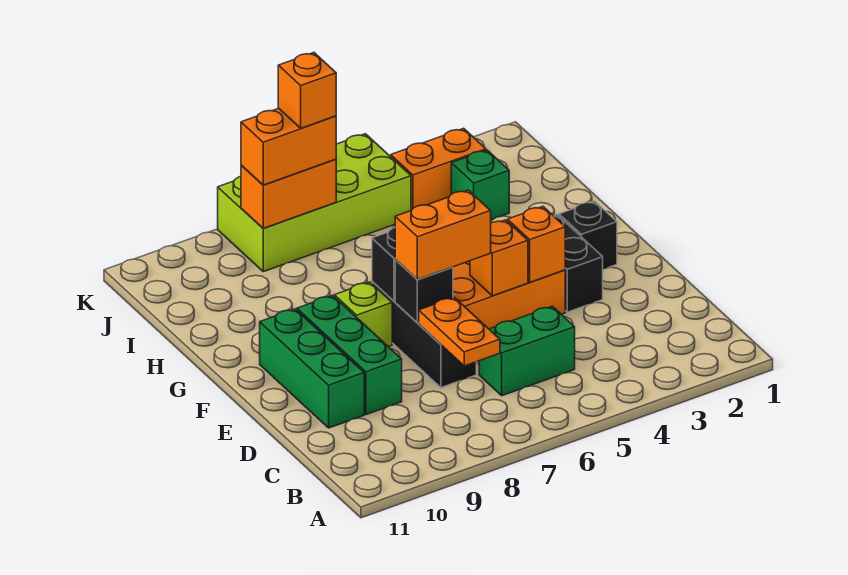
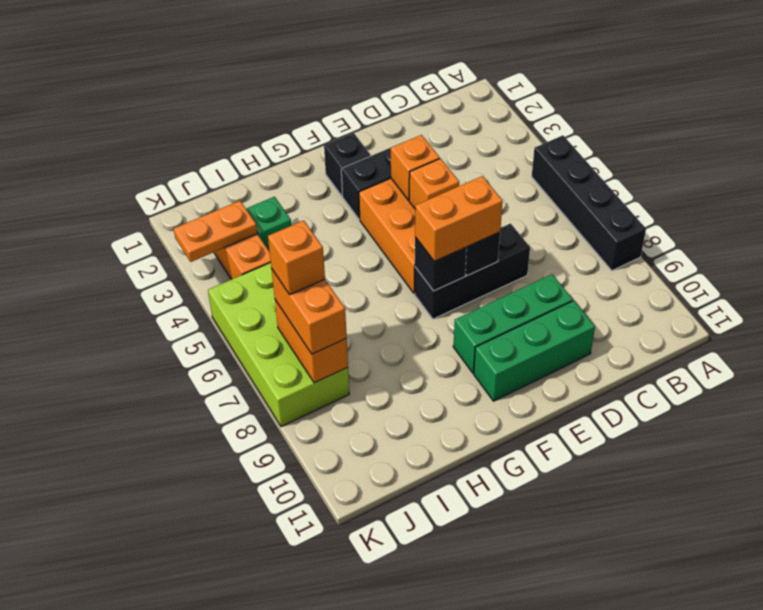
none -> black brick A5:A8 level 1
green brick C5:C6 level 1 -> none
orange plate C7:D7 level 2 -> orange plate J3:K3 level 2
orange brick E6:E7 level 3 -> orange brick E7:F7 level 3
lime brick F8 level 1 -> none

